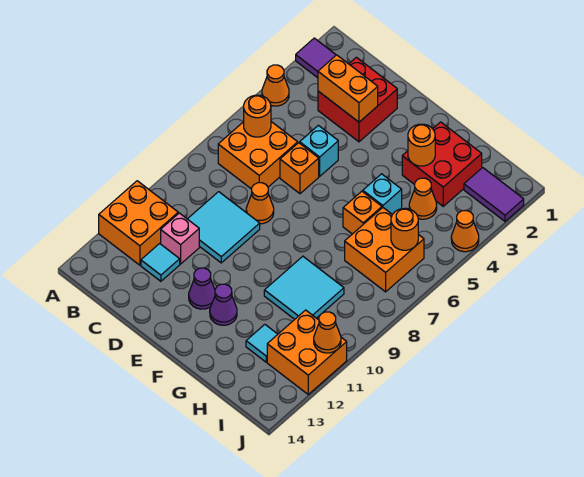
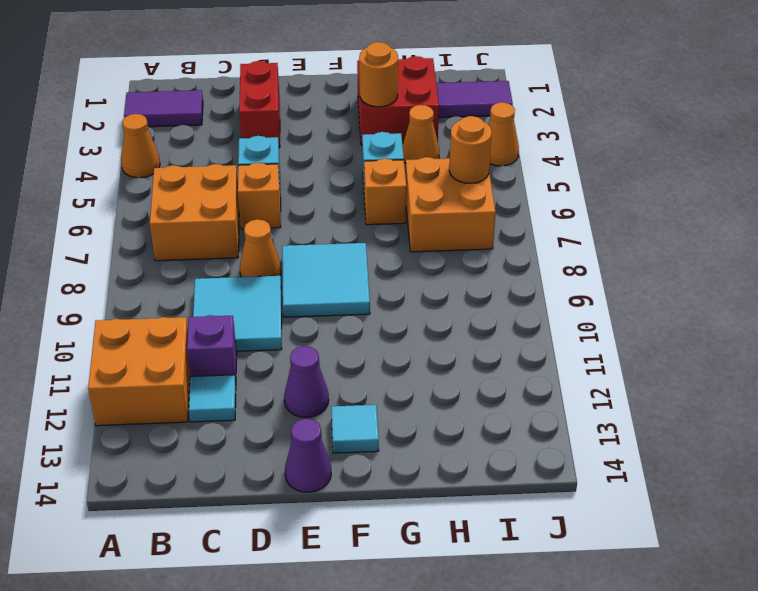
orange round brick B6 level 2 -> none
red brick C2:D3 level 1 -> red brick D2:D3 level 1
orange brick C3:D3 level 2 -> none
pink brick C11 level 1 -> purple brick C11 level 1
purple cone F12 level 1 -> purple cone E14 level 1
cyan tile G9:H10 level 1 -> cyan tile E8:F9 level 1
cyan tile H12 level 1 -> cyan tile F13 level 1
orange brick I11:J12 level 1 -> none
orange cone J11 level 2 -> none

